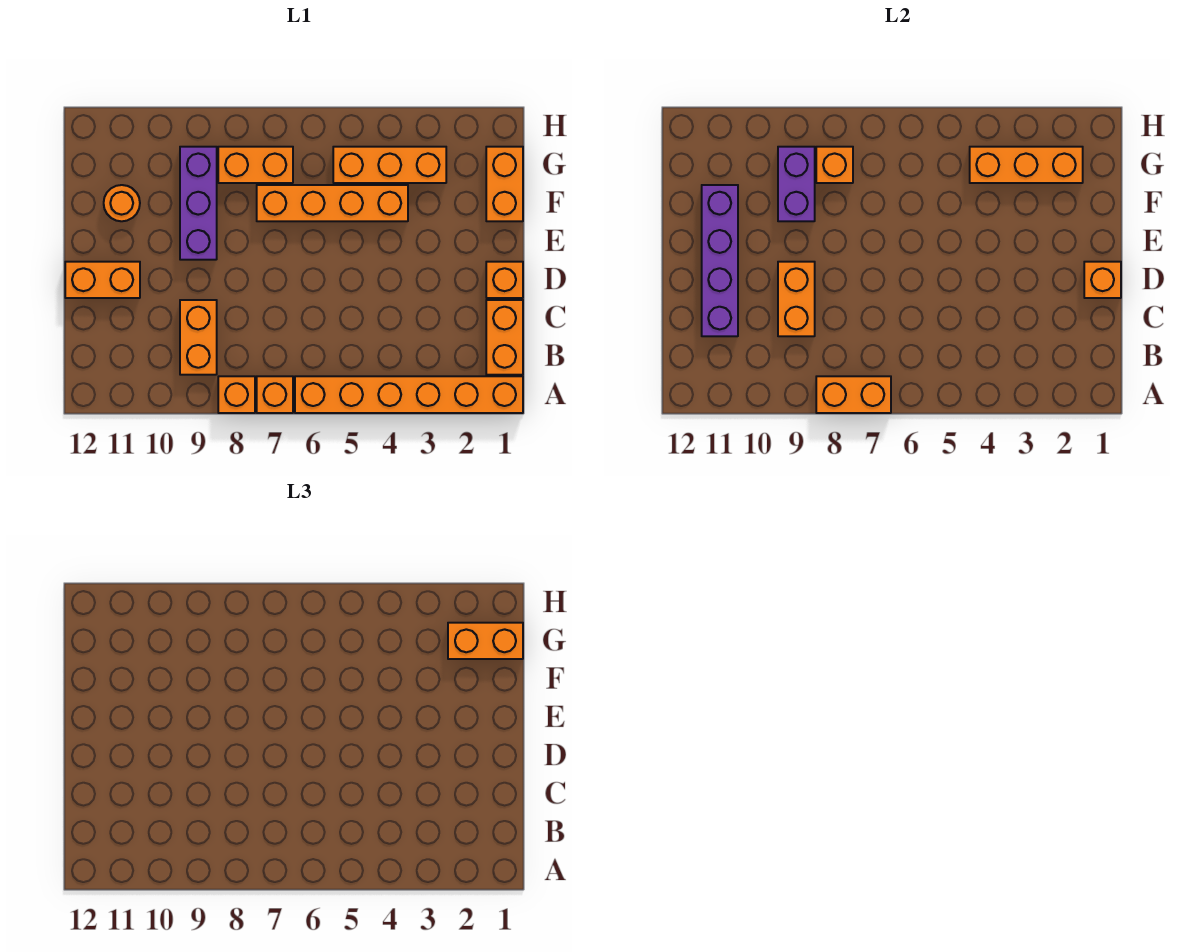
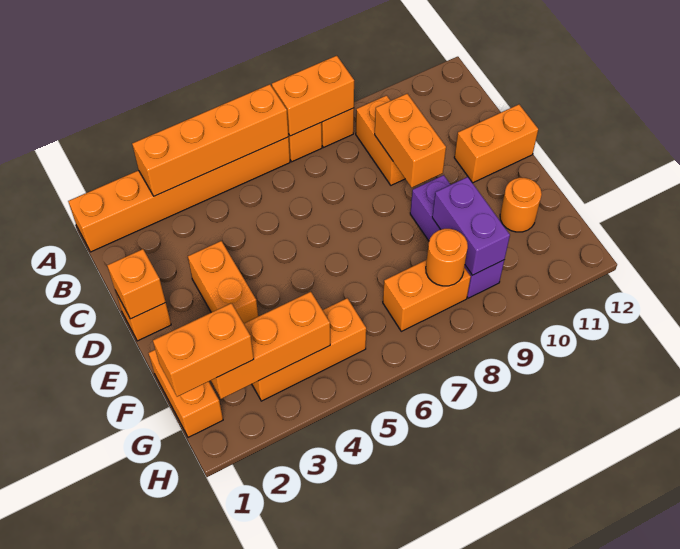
orange brick B1:C1 level 1 -> orange brick D3:E3 level 1
purple brick C11:F11 level 2 -> none
orange brick F4:F7 level 1 -> orange brick A3:A6 level 2
orange brick G8 level 2 -> orange round brick G8 level 2

